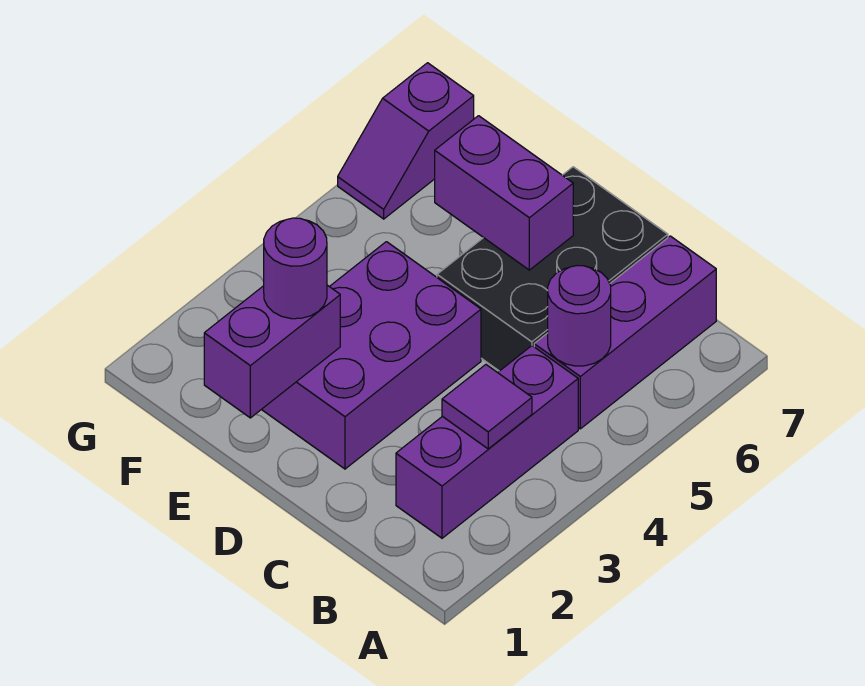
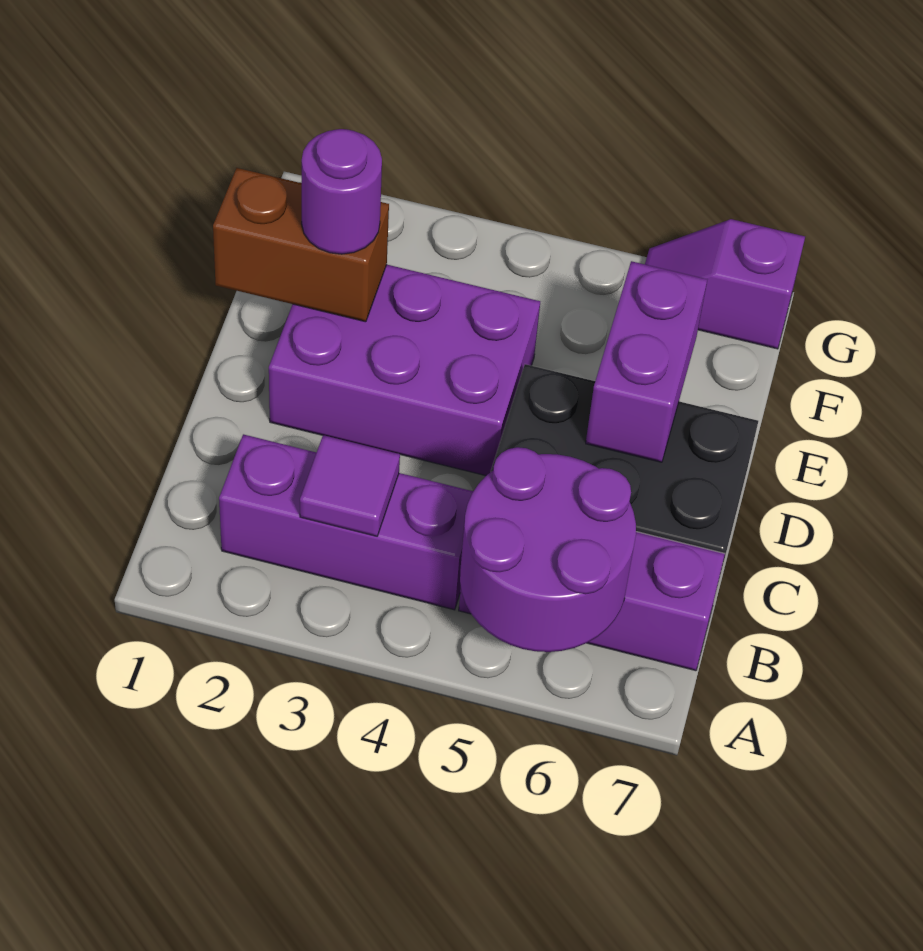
purple round brick B5 level 2 -> purple round brick A5:B6 level 2
purple brick E1:E2 level 2 -> brown brick E1:E2 level 2

